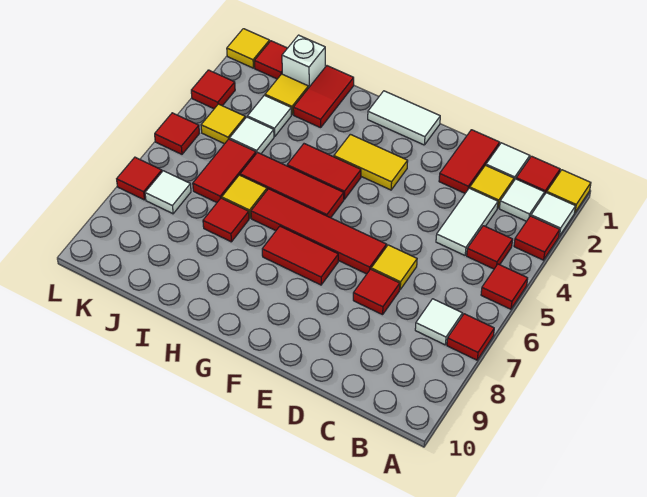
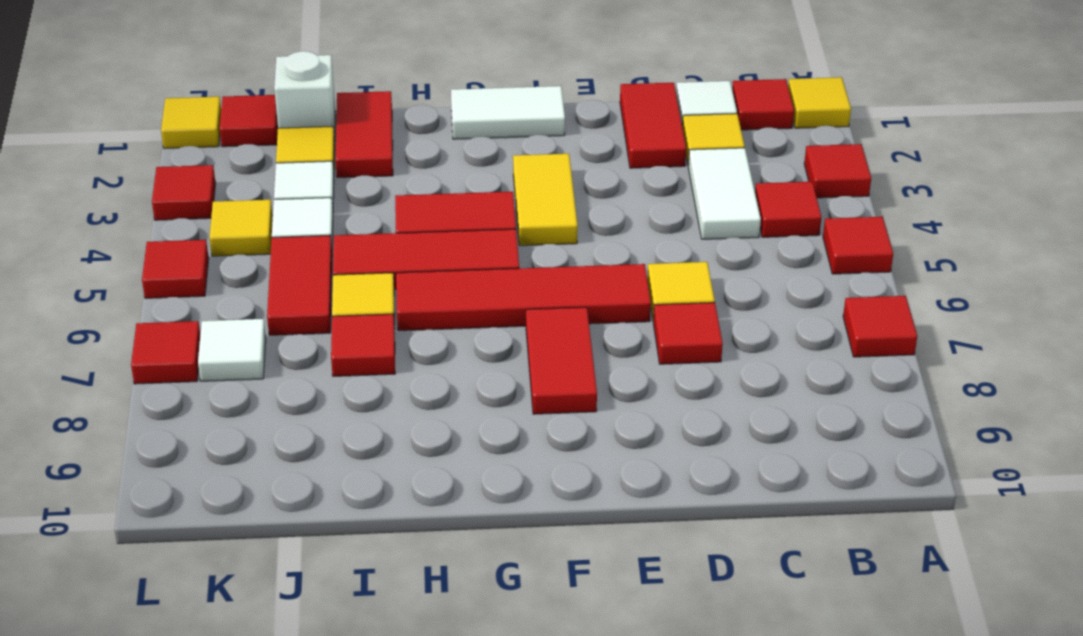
white tile A2 level 1 -> none
white tile B2 level 1 -> none
white tile B7 level 1 -> none
yellow tile F3:G3 level 1 -> yellow tile F3:F4 level 1
red tile F7:G7 level 1 -> red tile F7:F8 level 1

